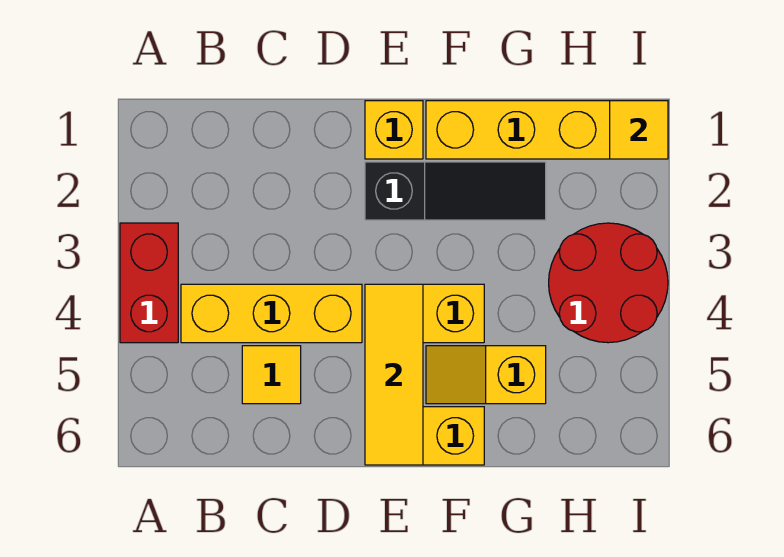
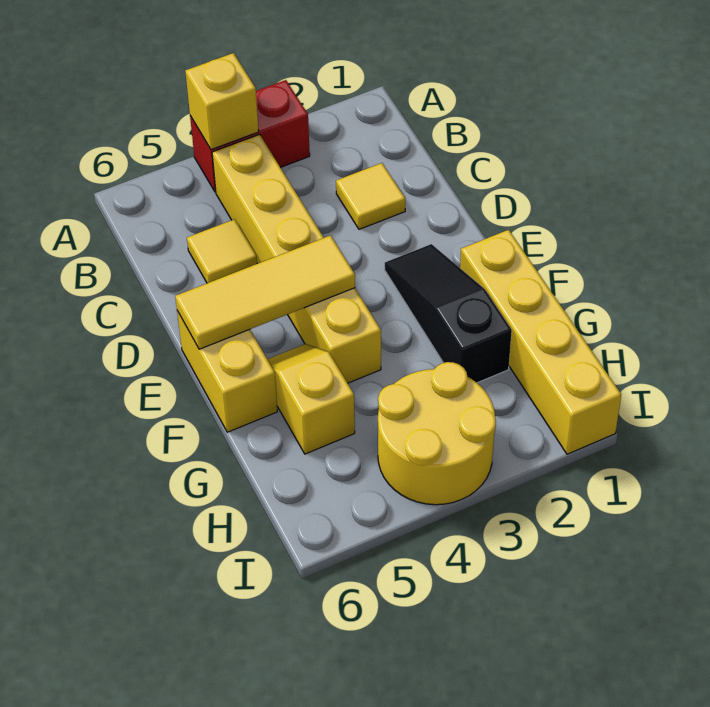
yellow brick E1 level 1 -> yellow brick A4 level 2
black slope E2:G2 level 1 top E -> black slope E2:G2 level 1 top G
red round brick H3:I4 level 1 -> yellow round brick H3:I4 level 1
yellow tile I1 level 2 -> yellow tile C2 level 1

